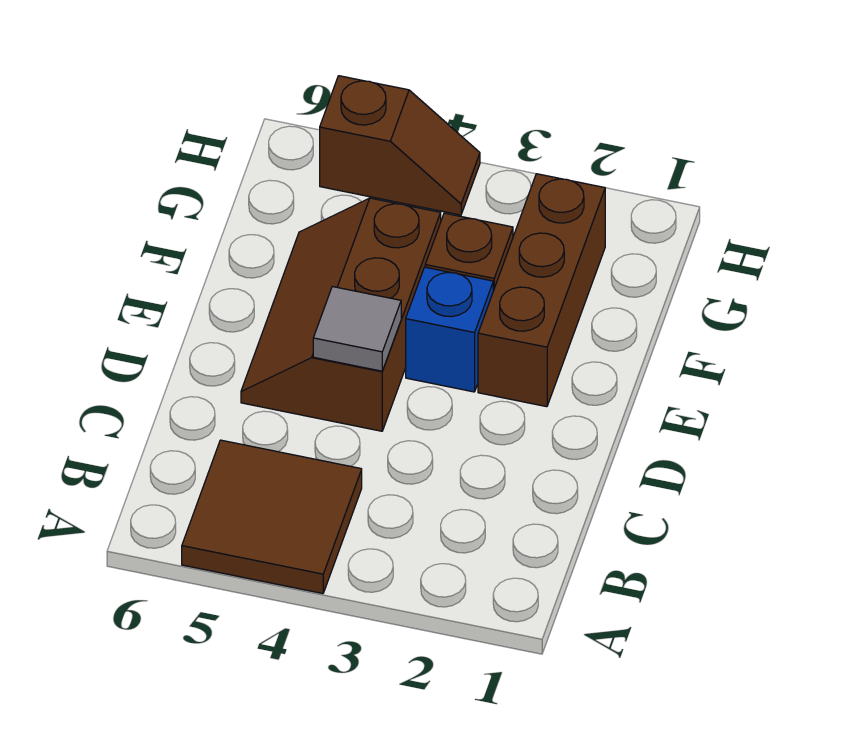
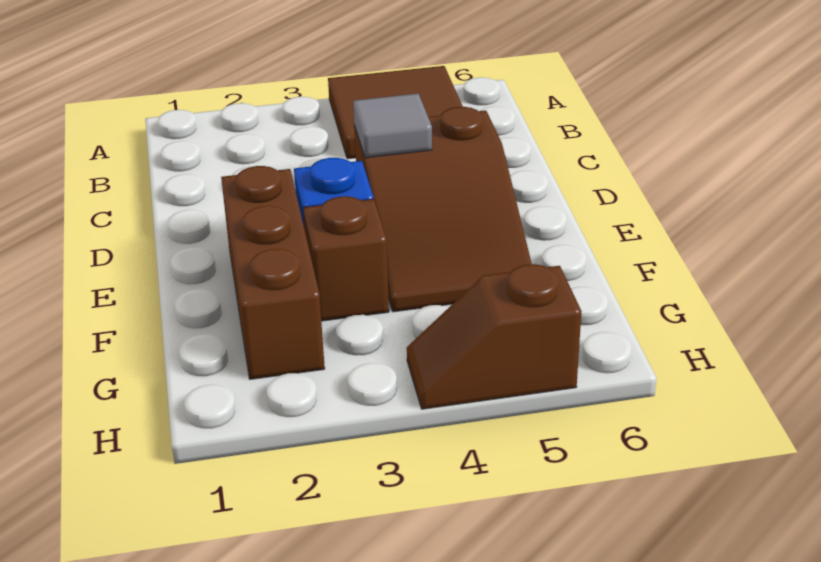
brown slope D4:F5 level 1 top 4 -> brown slope D4:F5 level 1 top D

